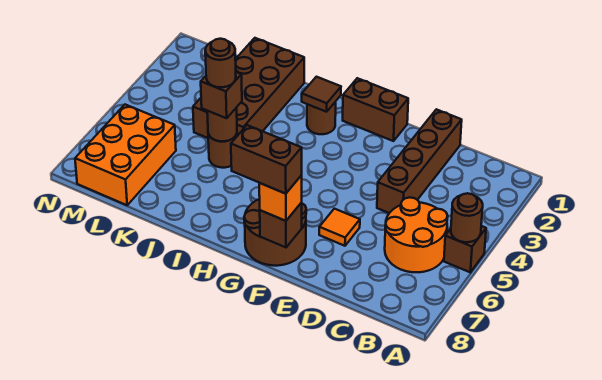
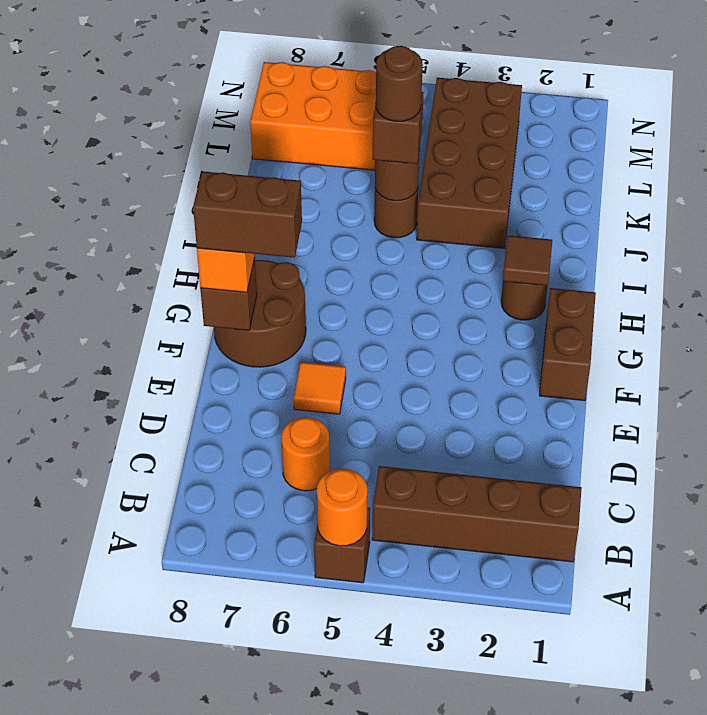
brown round brick A5 level 2 -> orange round brick A5 level 2
orange round brick B5:C6 level 1 -> orange round brick C6 level 1
brown brick D1:D4 level 1 -> brown brick B1:B4 level 1
brown brick F8:G8 level 4 -> brown brick F7:F8 level 4
brown brick J1:K4 level 1 -> brown brick J3:M4 level 1

